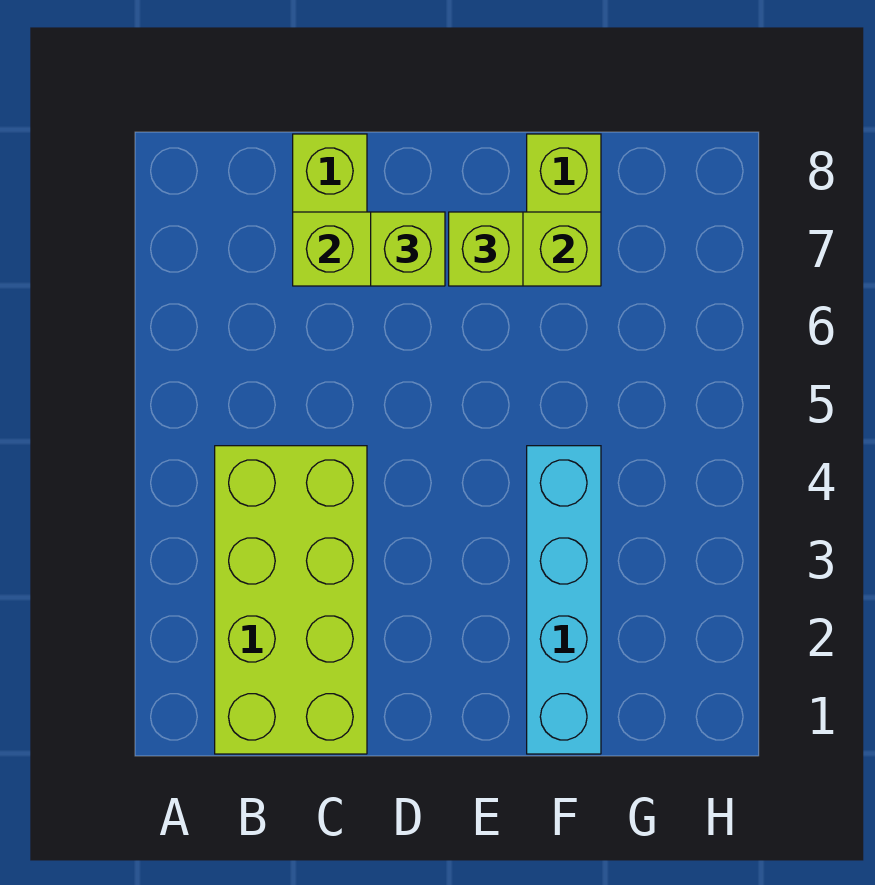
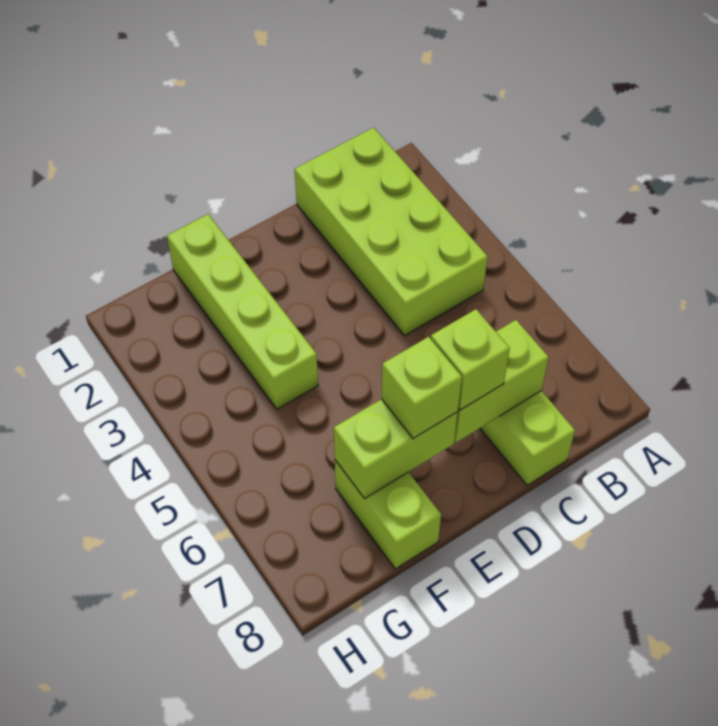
cyan brick F1:F4 level 1 -> lime brick F1:F4 level 1

